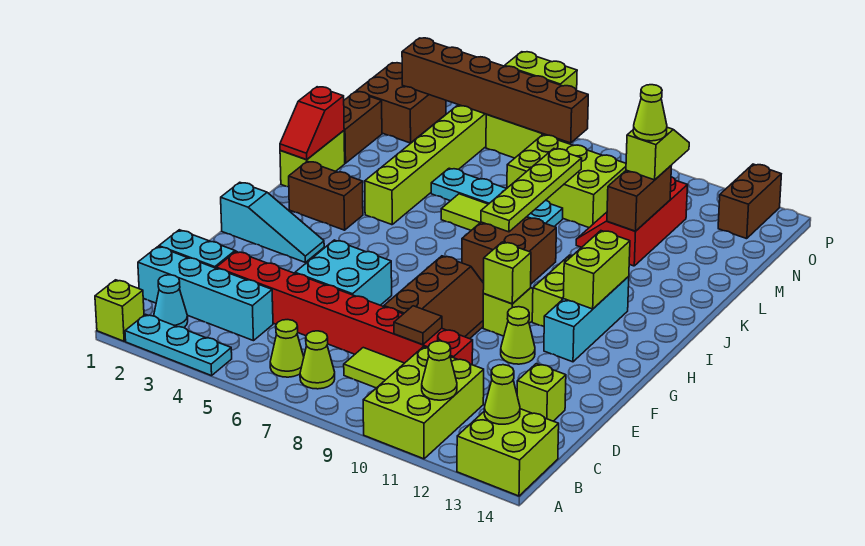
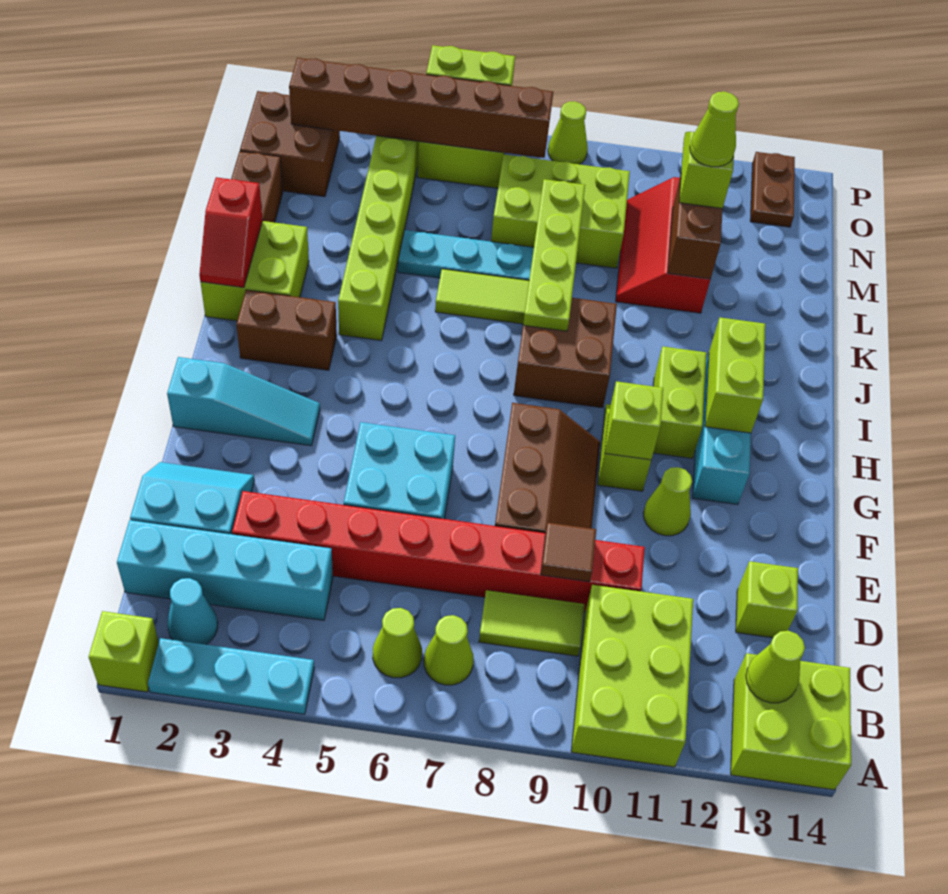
lime cone B11 level 2 -> lime cone P8 level 1
lime brick J1:K1 level 1 -> lime brick J1:K2 level 1
brown brick O13:P13 level 1 -> brown plate O13:P13 level 1

